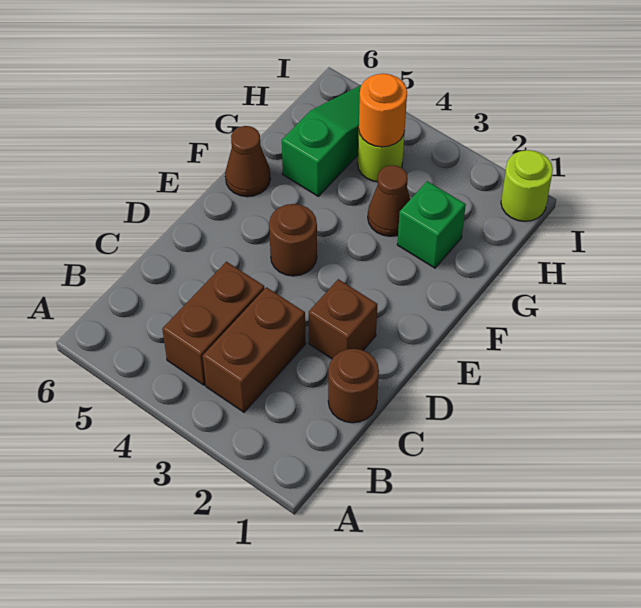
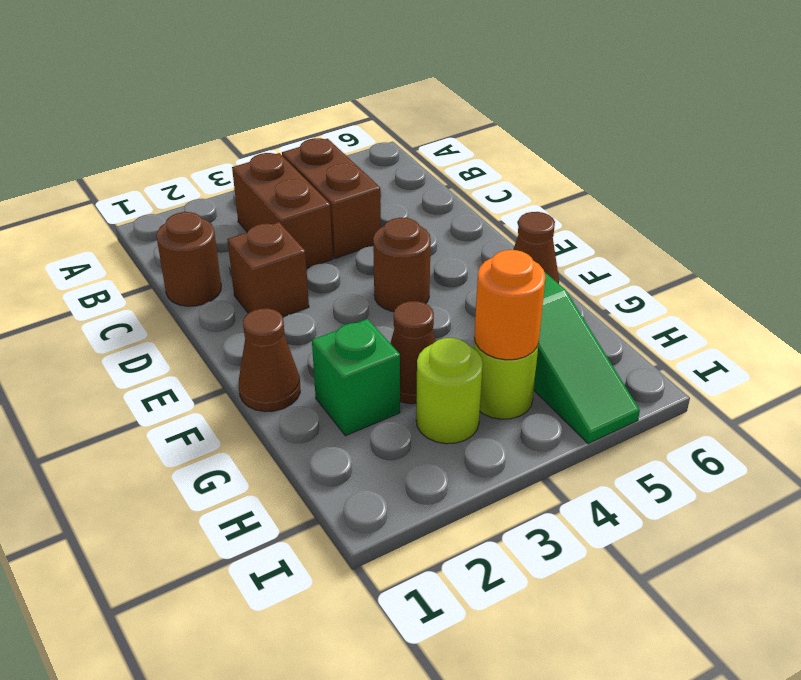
none -> brown cone F1 level 1
lime round brick I1 level 1 -> lime round brick H3 level 1

